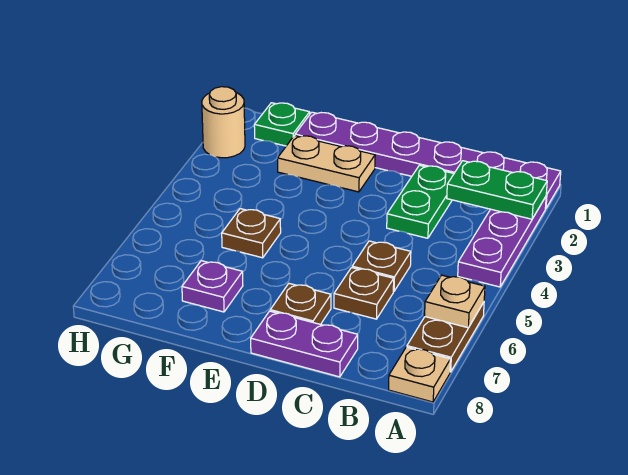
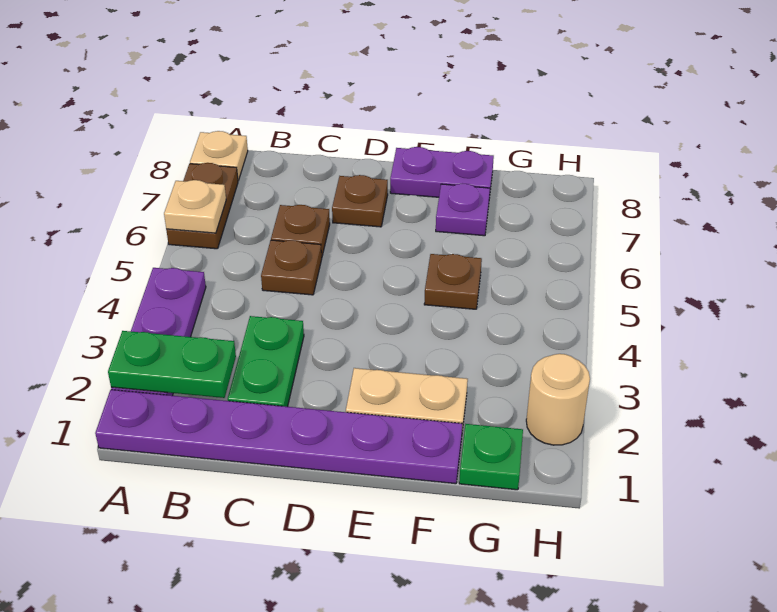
purple plate C8:D8 level 1 -> purple plate E8:F8 level 1

